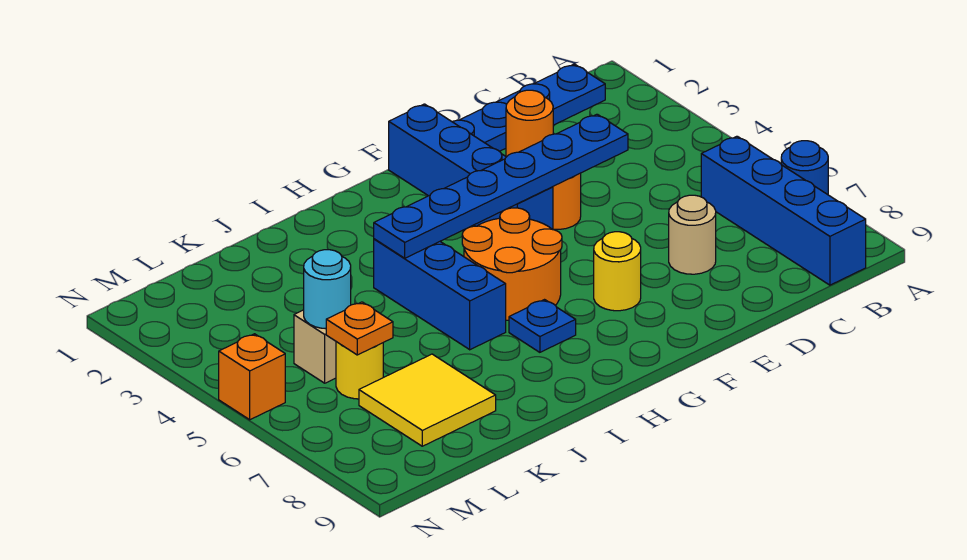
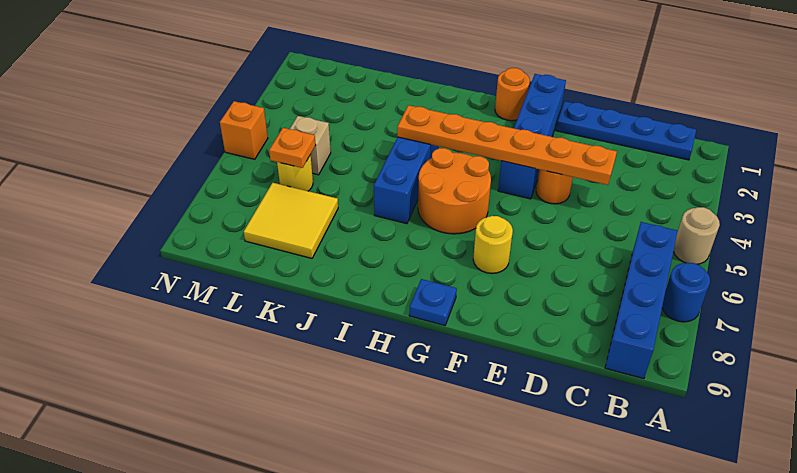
orange round brick D2 level 1 -> orange round brick G1 level 1
blue plate D4:I4 level 2 -> orange plate D4:I4 level 2
tan round brick D7 level 1 -> tan round brick A5 level 1
blue plate H7 level 1 -> blue plate G9 level 1
cyan round brick L5 level 2 -> none

